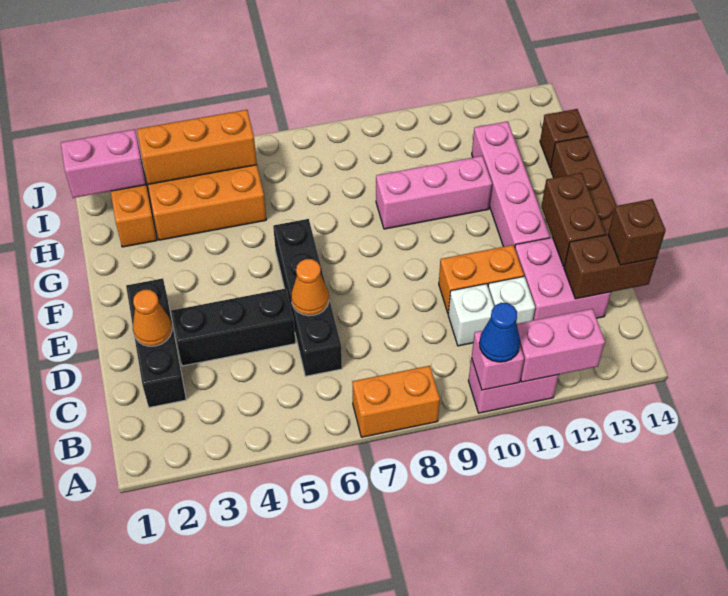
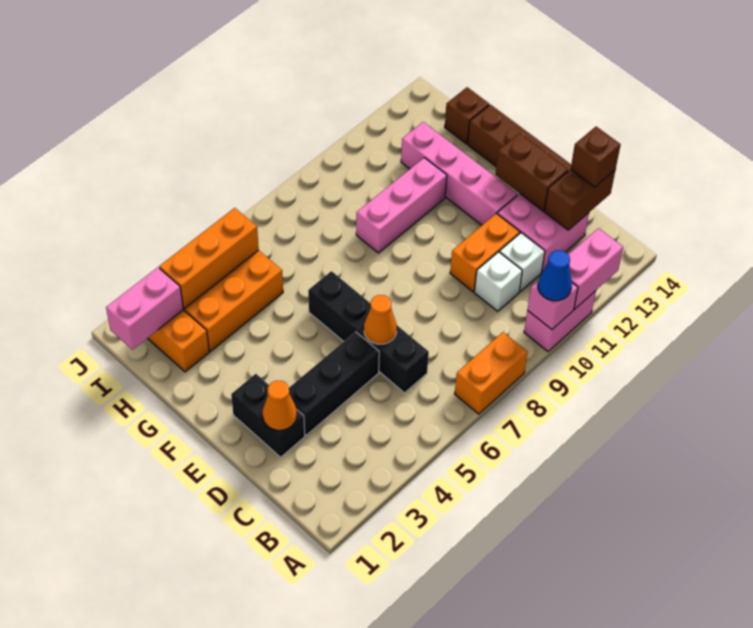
black brick C2:E2 level 1 -> black brick D2:E2 level 1

